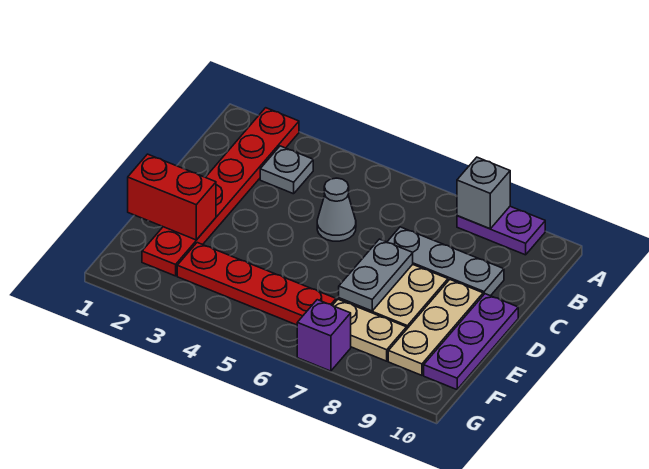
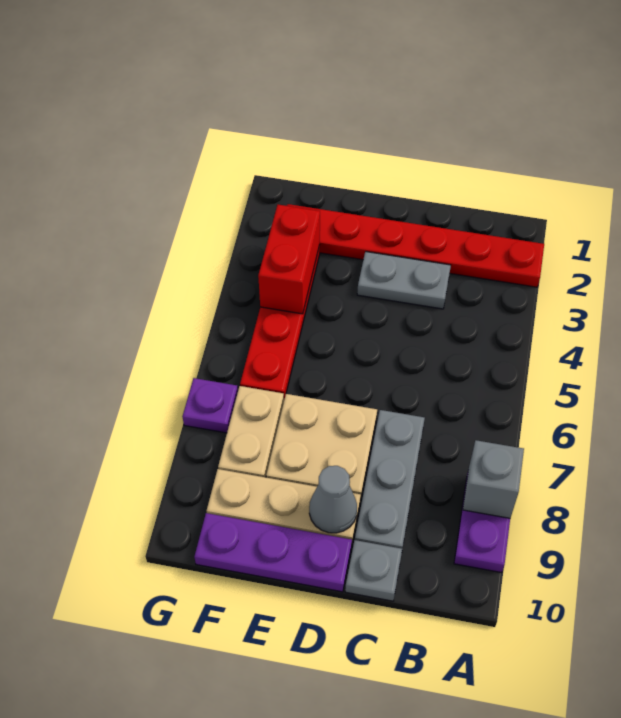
grey plate B3 level 1 -> grey plate C10 level 1
grey cone C5 level 1 -> grey cone D9 level 2
grey plate D7:E7 level 2 -> grey plate C3:D3 level 1
red brick E1:E2 level 2 -> red brick F3:F4 level 2
purple brick G7 level 1 -> purple plate G7 level 1

